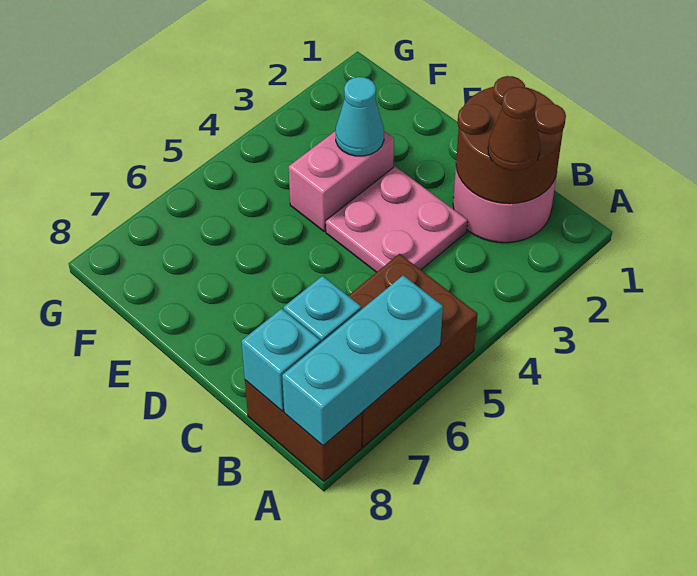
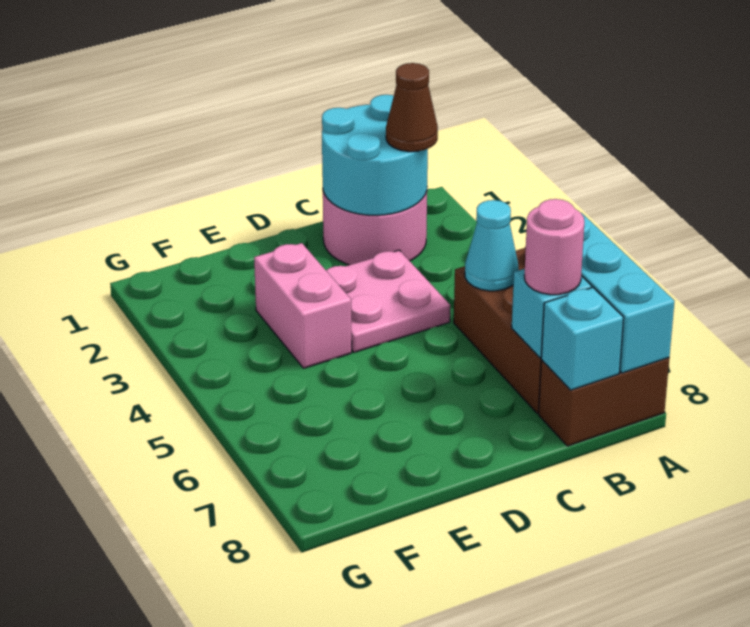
brown round brick B1:C2 level 2 -> cyan round brick B1:C2 level 2
none -> pink round brick B7 level 3
cyan cone E3 level 2 -> cyan cone B5 level 2

